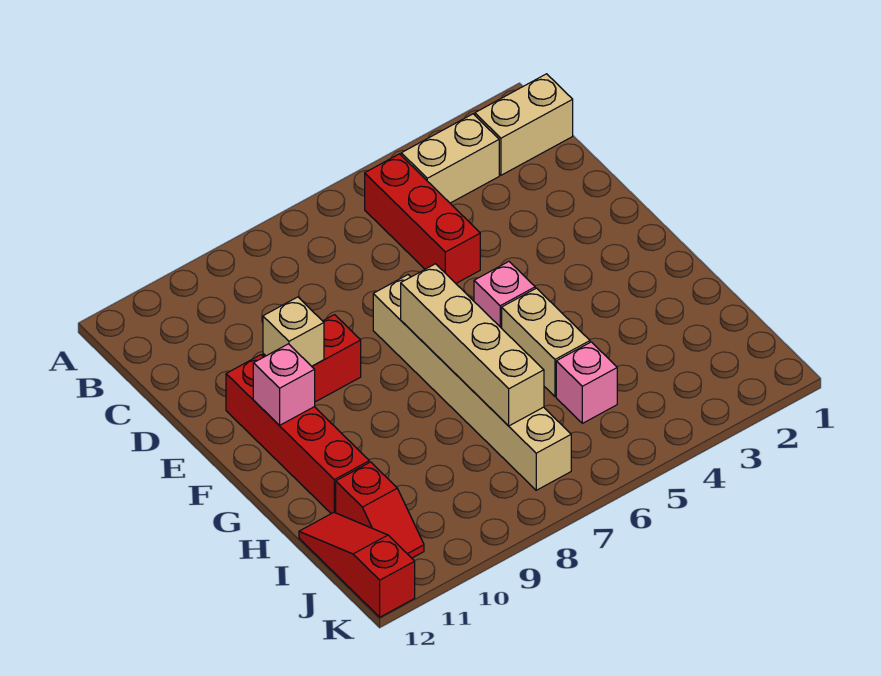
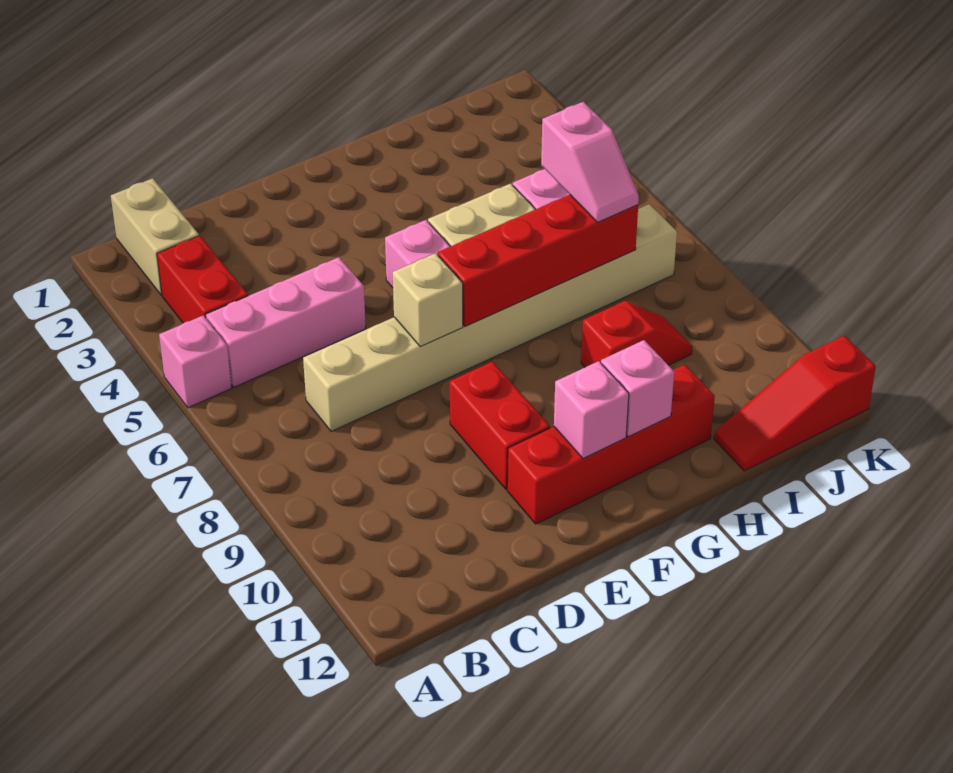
none -> pink brick A5 level 1
tan brick B3:B4 level 1 -> red brick B3:B4 level 1
red brick B5:D5 level 1 -> pink brick B5:D5 level 1
tan brick E7:J7 level 1 -> tan brick C7:J7 level 1
tan brick E10 level 2 -> tan brick E7 level 2
tan brick F7:I7 level 2 -> red brick F7:I7 level 2
none -> pink brick G11 level 2
none -> pink slope I6:I7 level 3 top 6
red slope I11:J11 level 1 top I -> red slope H9:I9 level 1 top H

